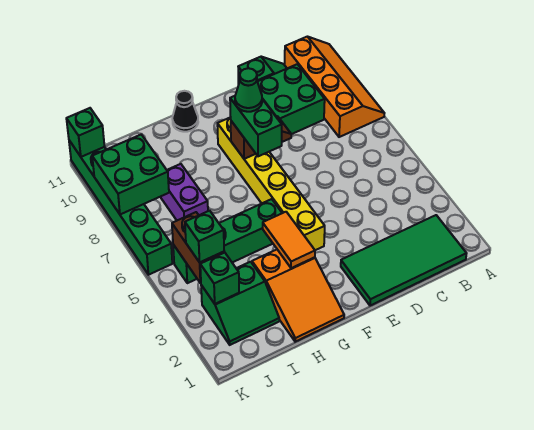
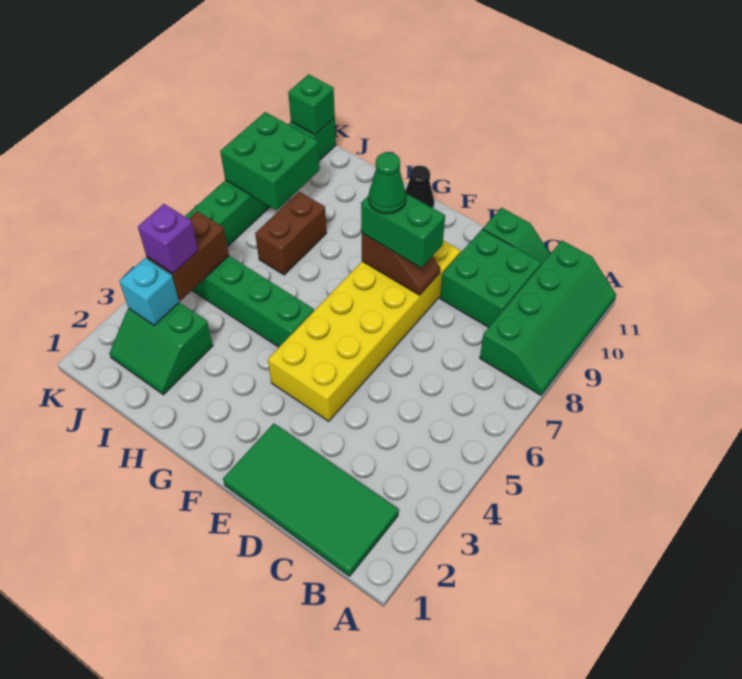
orange slope A8:B11 level 1 top B -> green slope A8:B11 level 1 top B
yellow brick F4:F9 level 1 -> yellow brick E4:F9 level 1
green brick F7:F8 level 3 -> green brick E8:F8 level 3
orange slope G1:H3 level 1 top 3 -> none
orange tile G3:G4 level 2 -> none
purple brick I7:I8 level 1 -> brown brick I7:I8 level 1
green brick J3 level 2 -> cyan brick J3 level 2
green brick J4 level 3 -> purple brick J4 level 3

